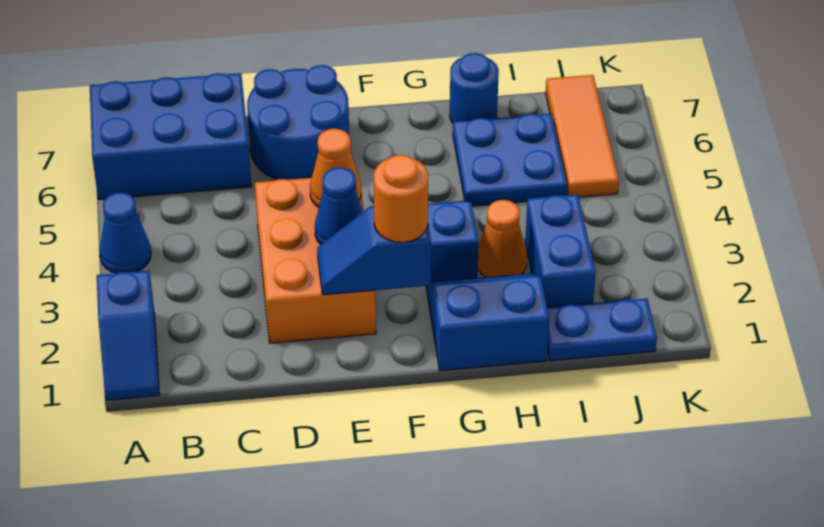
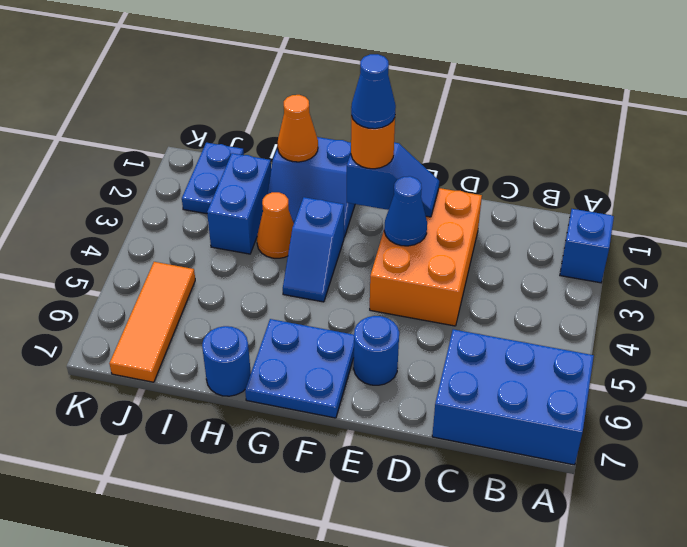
blue cone A4 level 1 -> blue cone F2 level 4
blue round brick D6:E7 level 1 -> blue round brick E6 level 1
orange cone E4 level 2 -> orange cone H1 level 2
blue plate H5:I6 level 1 -> blue plate F6:G7 level 1
blue plate I1:J1 level 1 -> blue plate J1:J2 level 1

